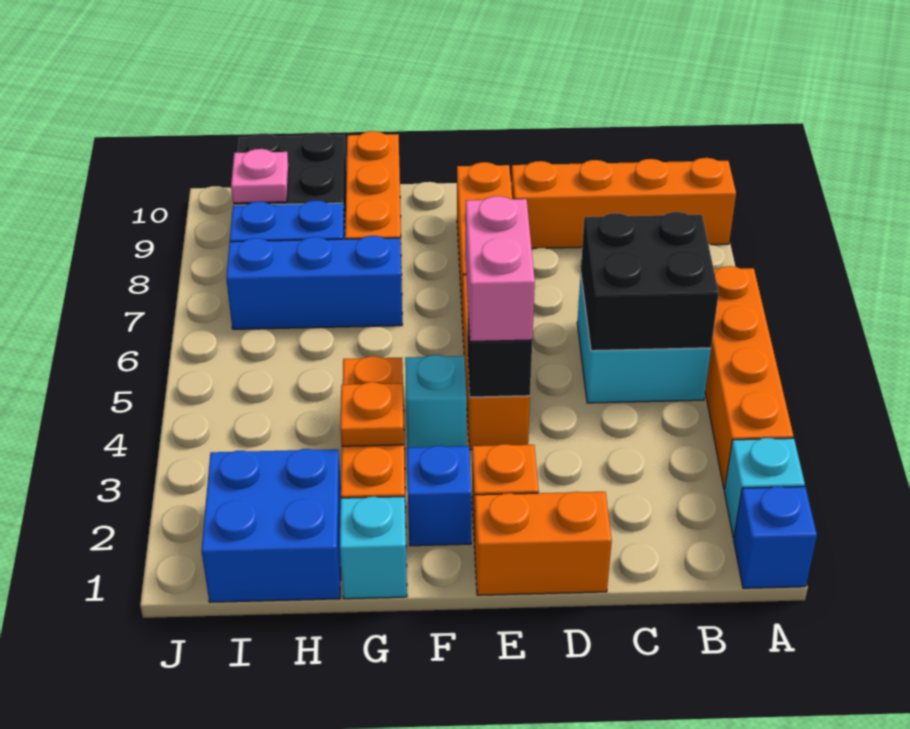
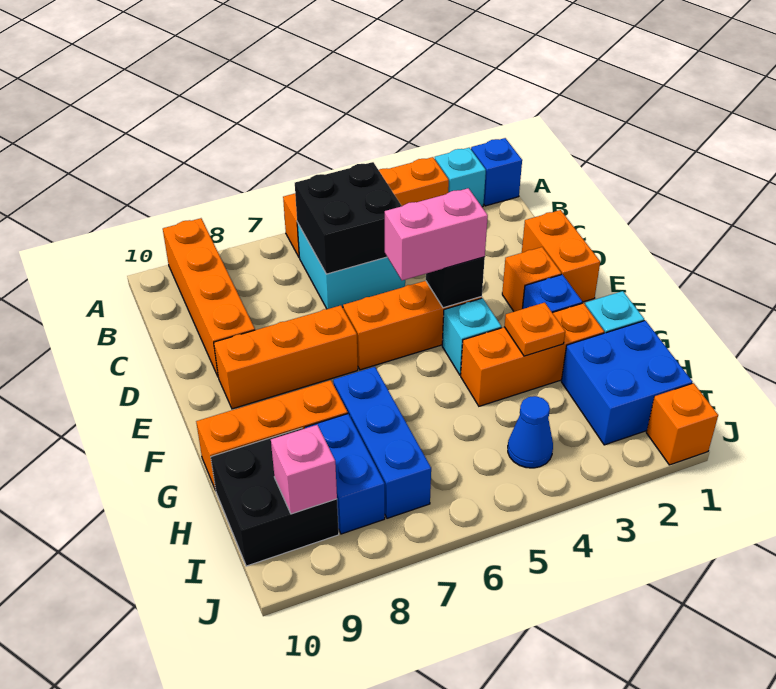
none -> blue cone I4 level 1
pink plate I9 level 2 -> pink brick I9 level 2
none -> orange brick J1 level 1

